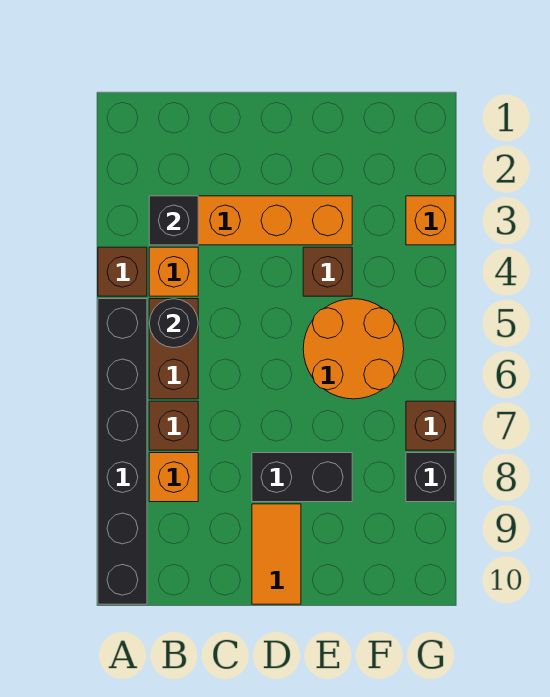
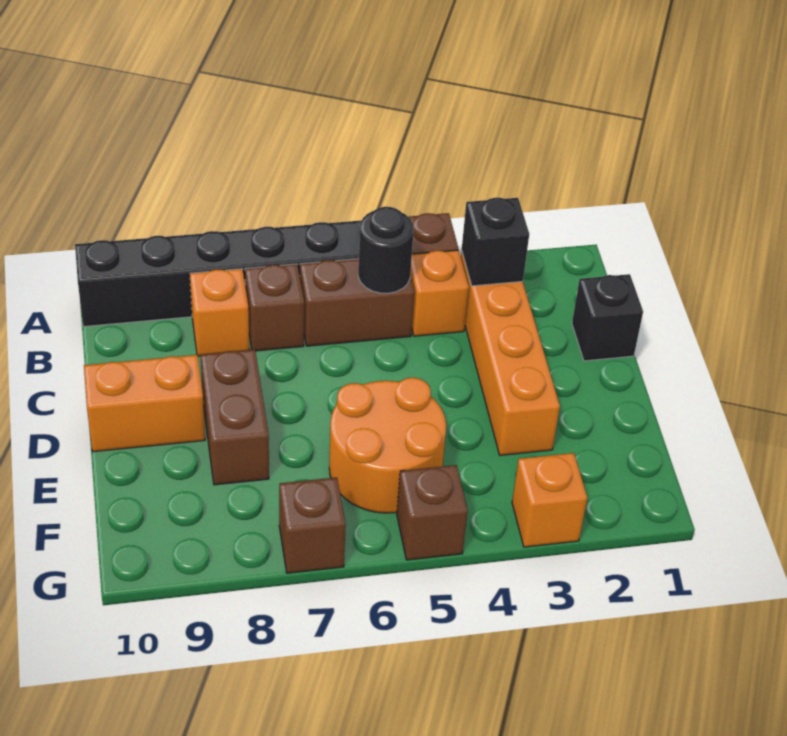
black brick D8:E8 level 1 -> brown brick D8:E8 level 1
orange tile D9:D10 level 1 -> orange brick D9:D10 level 1
brown brick E4 level 1 -> brown brick G5 level 1
black brick G8 level 1 -> black brick C1 level 1

